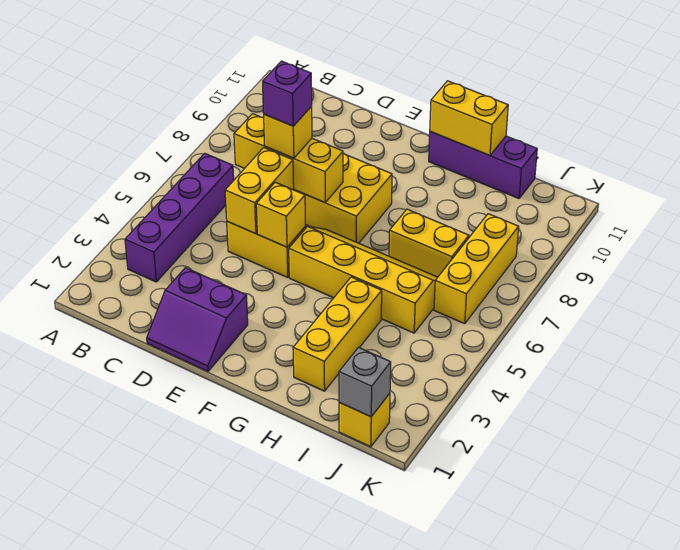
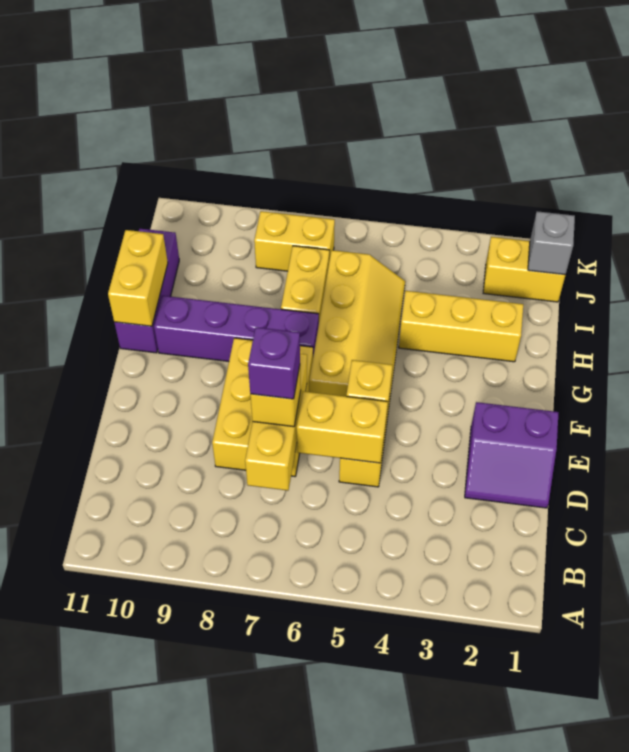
purple brick B3:B6 level 1 -> purple brick G7:G10 level 1
purple slope D1:E2 level 1 top 2 -> purple slope D1:E2 level 1 top E
yellow slope F5:I6 level 1 top 5 -> yellow slope F5:I6 level 1 top 6
yellow brick J1 level 1 -> yellow brick J1:J2 level 1
yellow brick J6:J8 level 1 -> yellow brick J7:J8 level 1

